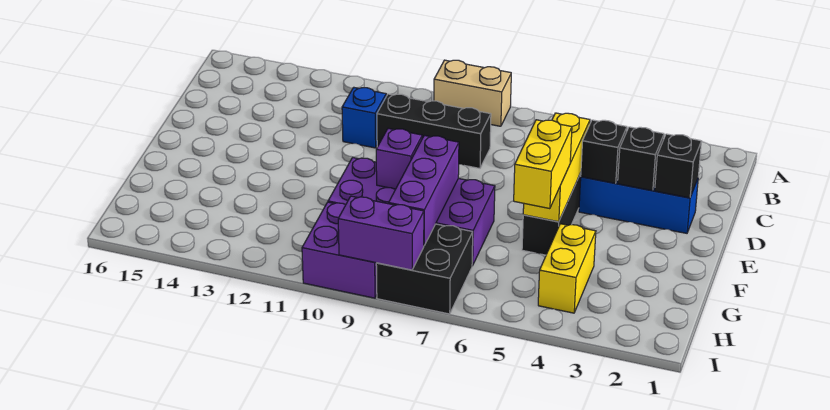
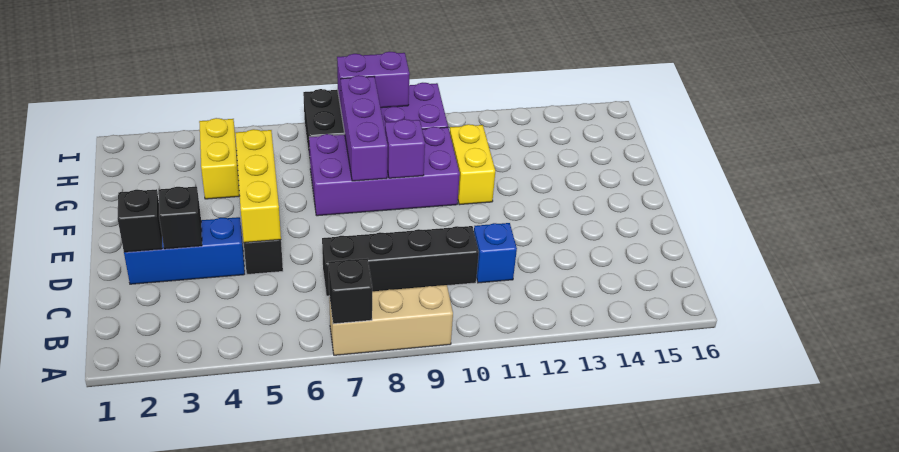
tan brick A8:A9 level 1 -> tan brick A7:A9 level 1
black brick C8:C10 level 1 -> black brick C7:C10 level 1
black brick D4 level 2 -> black brick A7 level 2
yellow brick F5:G5 level 3 -> yellow brick F11:G11 level 1

